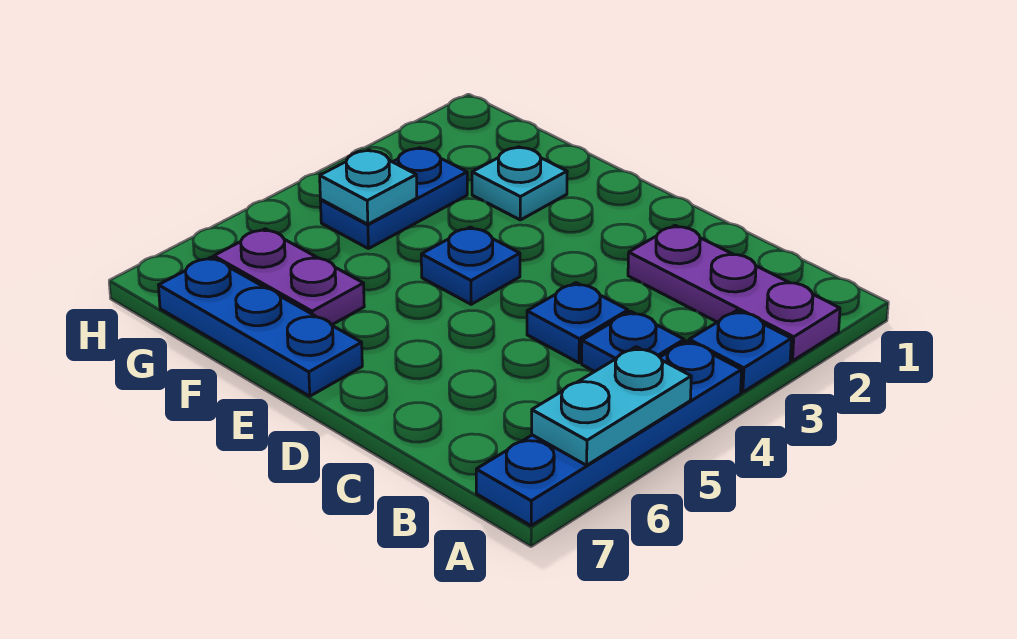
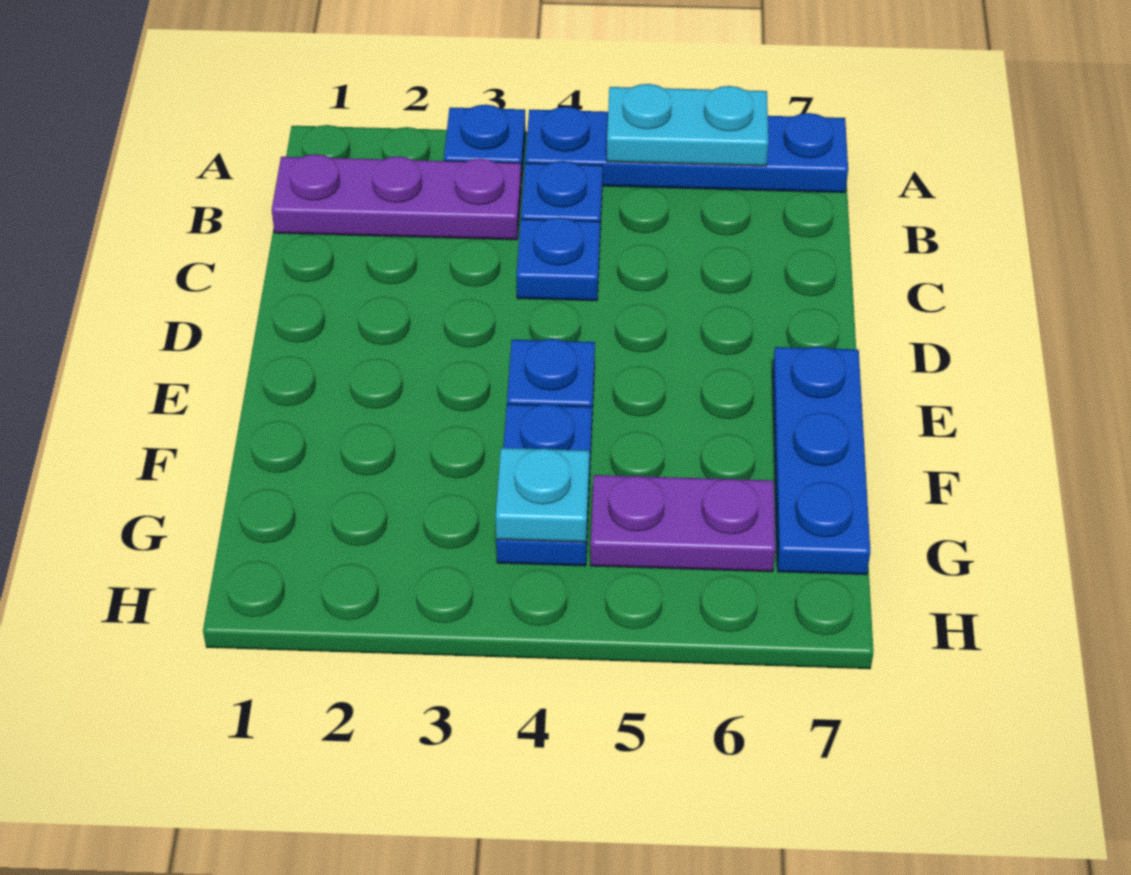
purple plate A2:C2 level 1 -> purple plate B1:B3 level 1
cyan plate F2 level 1 -> none
purple plate F6:G6 level 1 -> purple plate G5:G6 level 1
blue plate G3:G4 level 1 -> blue plate F4:G4 level 1

